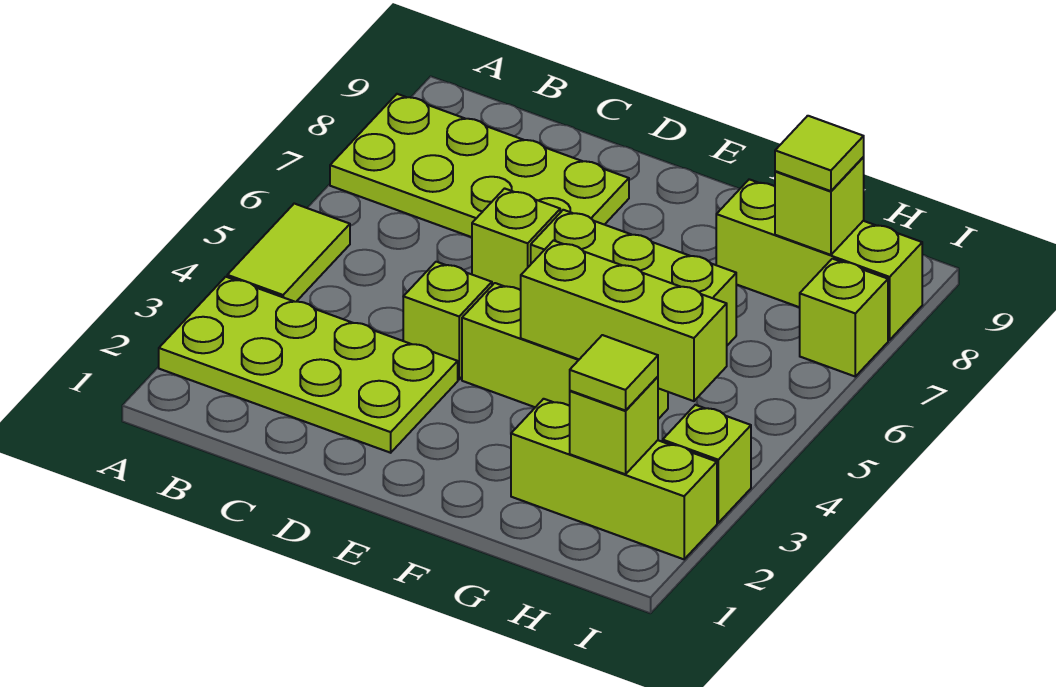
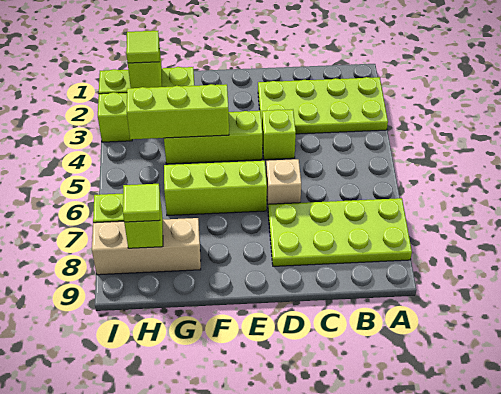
lime tile A4:A5 level 1 -> none
lime brick D6 level 1 -> tan brick D6 level 1
lime brick G8:I8 level 1 -> tan brick G8:I8 level 1

